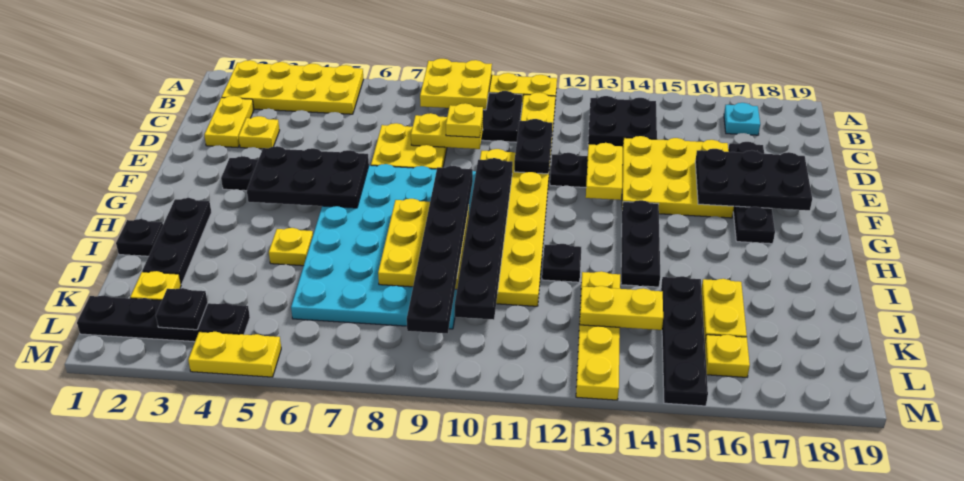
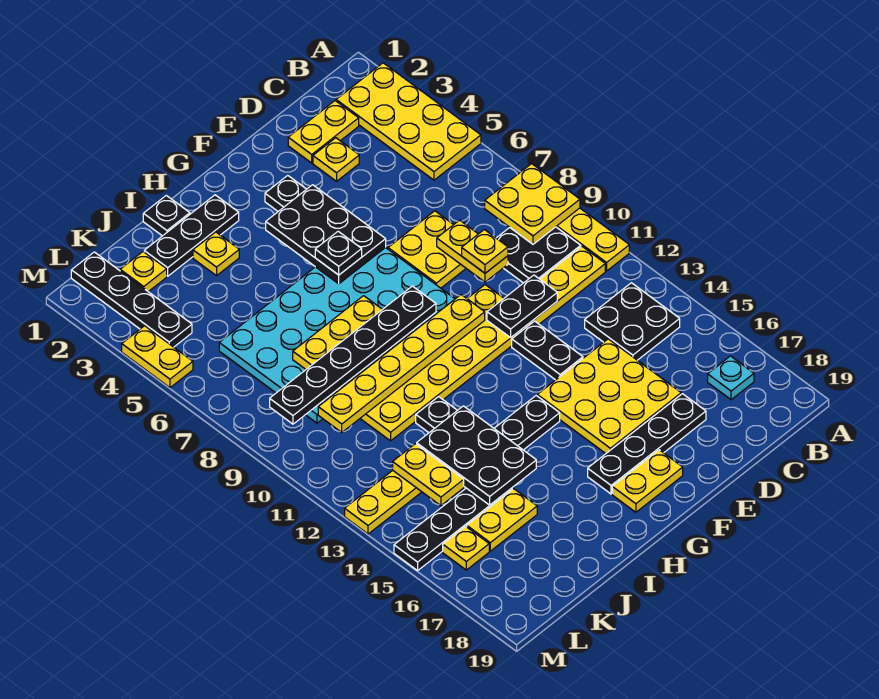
yellow plate E13:F13 level 2 -> yellow plate F18:G18 level 1
black plate E16:F18 level 2 -> black plate I13:J15 level 2
black plate F10:K10 level 2 -> yellow plate F10:K10 level 2
yellow plate I5 level 1 -> yellow plate I3 level 1
black plate L3 level 2 -> black plate G6 level 3

